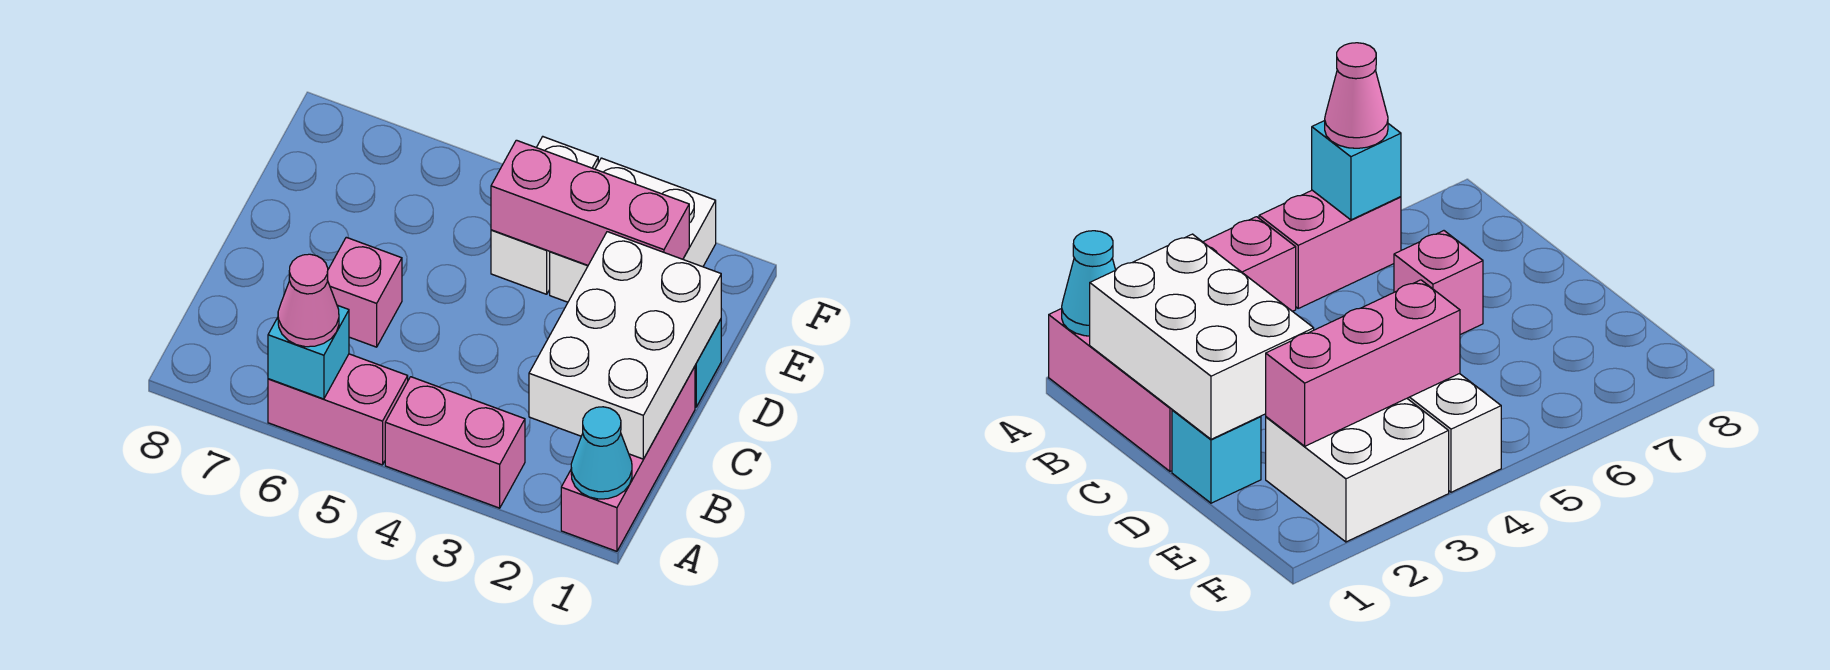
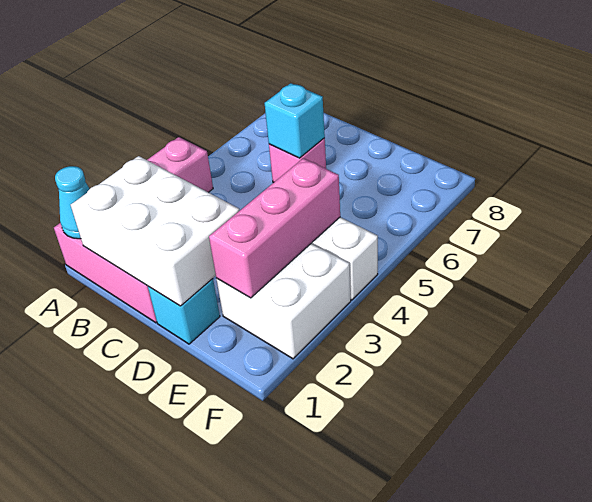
pink brick A5:A6 level 1 -> none
cyan brick A6 level 2 -> cyan brick C6 level 2
pink cone A6 level 3 -> none

